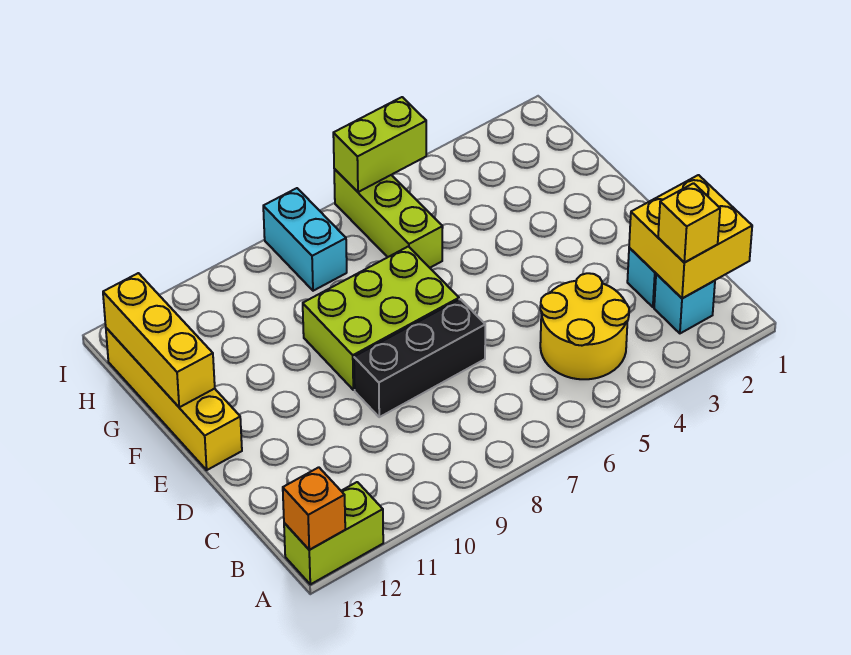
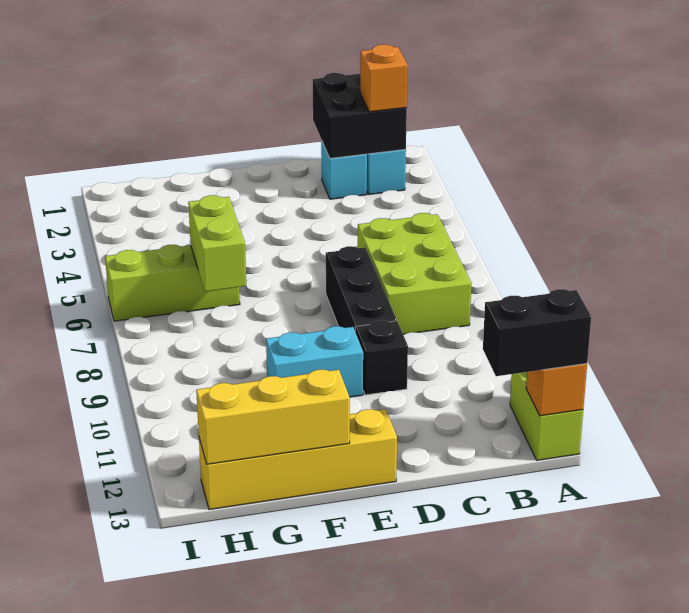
none -> black brick A13:B13 level 3
yellow brick B1:C2 level 2 -> black brick B1:C2 level 2
yellow brick B2 level 3 -> orange brick B2 level 3
yellow round brick B4:C5 level 1 -> none
none -> black brick D10 level 1
lime brick E7:F9 level 1 -> lime brick B6:C8 level 1
cyan brick H8:I8 level 1 -> cyan brick E10:F10 level 1
lime brick I5:I6 level 2 -> lime brick G6:G7 level 2

